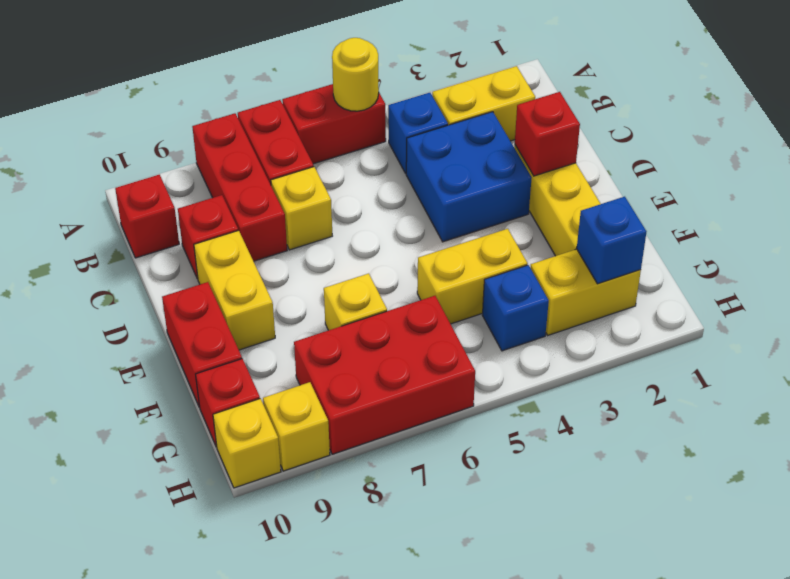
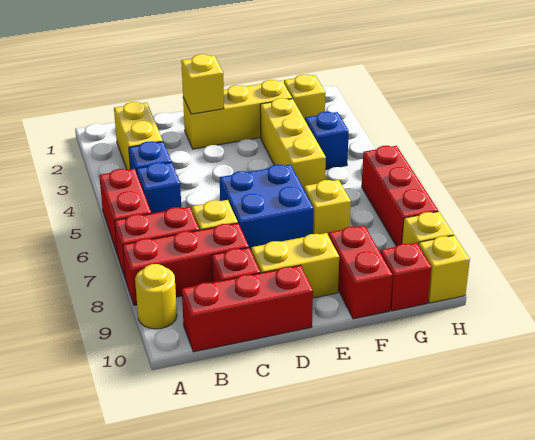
yellow round brick A5 level 2 -> yellow round brick A9 level 1
red brick B10 level 1 -> red brick B10:D10 level 1
blue brick C3:D4 level 1 -> blue brick D6:E7 level 1
red brick D2 level 2 -> yellow brick D2 level 2
red brick E10:F10 level 1 -> red brick F9:F10 level 1
yellow brick F4:F5 level 1 -> yellow brick F3:F5 level 1
yellow brick G2:G3 level 1 -> yellow brick G2 level 1
blue brick G2 level 2 -> blue brick B5 level 1
red brick G6:H8 level 1 -> red brick H6:H8 level 1

